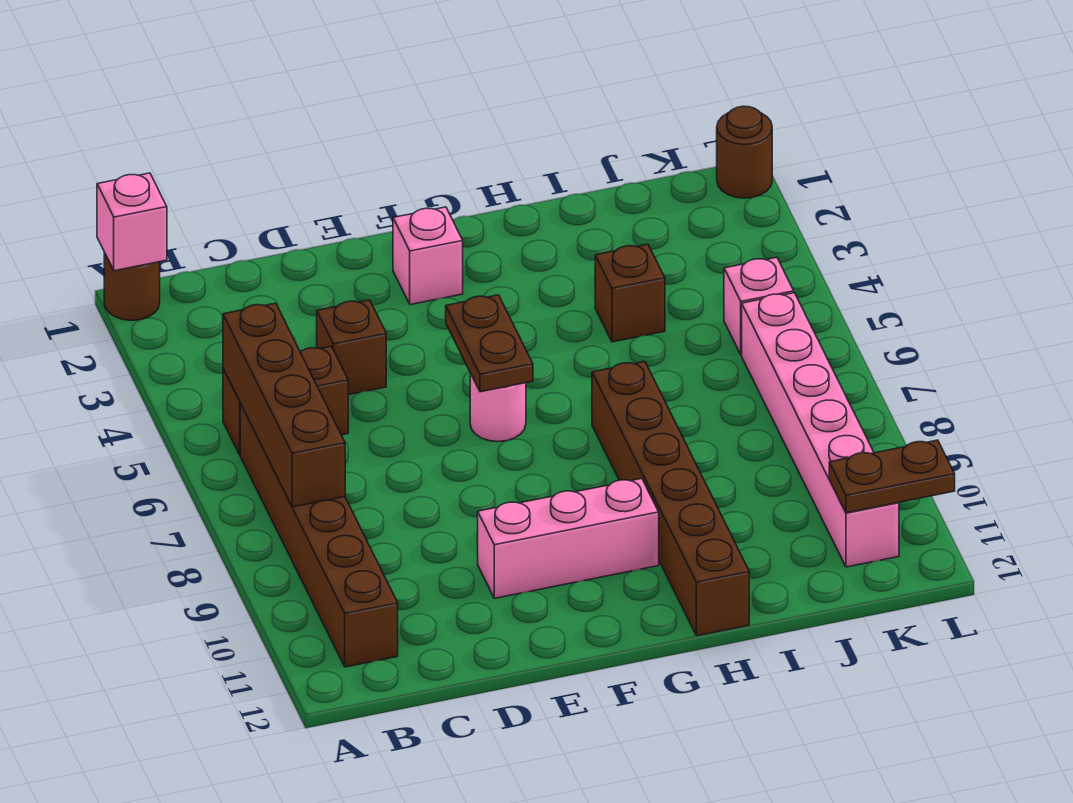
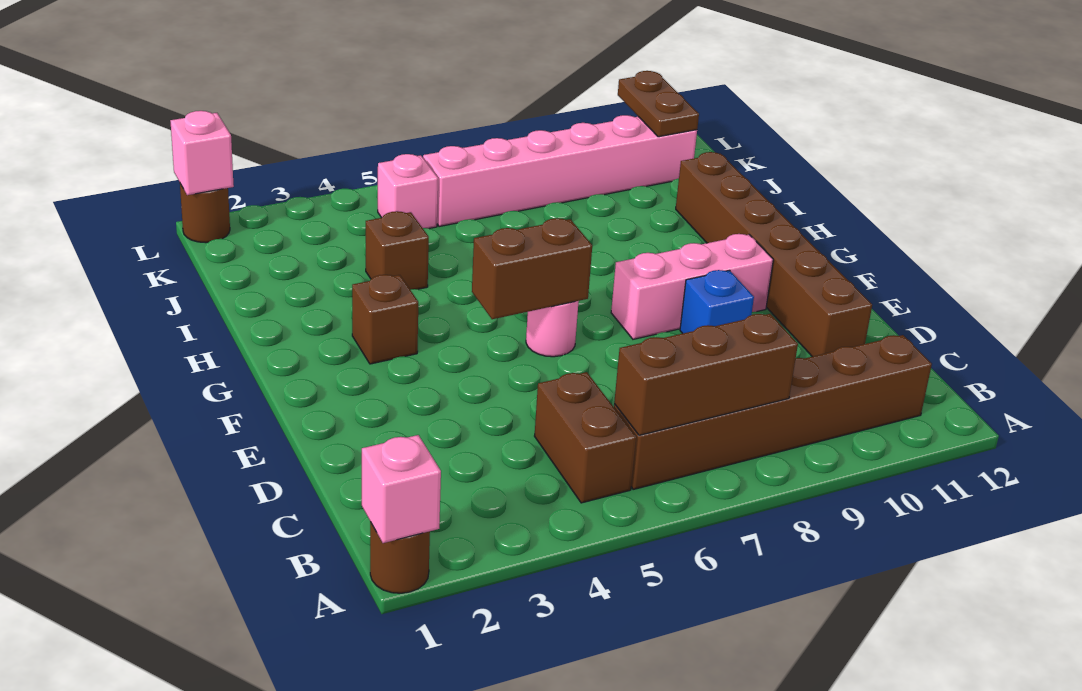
brown brick B5:B8 level 2 -> brown brick B6:B8 level 2
brown brick D4 level 1 -> brown brick G3 level 1
none -> blue brick E9 level 1
pink brick E10:G10 level 1 -> pink brick F8:F10 level 1
pink brick F2 level 1 -> pink brick L1 level 2
brown plate F5:F6 level 2 -> brown brick F5:F6 level 2
brown brick H7:H12 level 1 -> brown brick D11:I11 level 1

